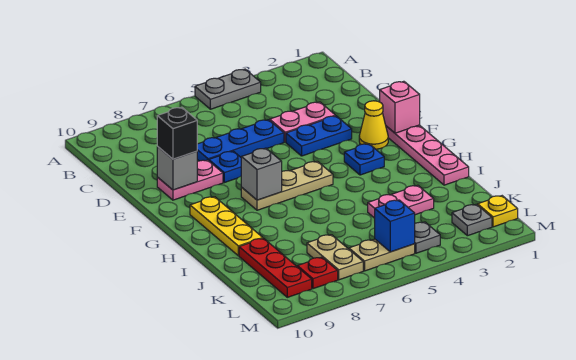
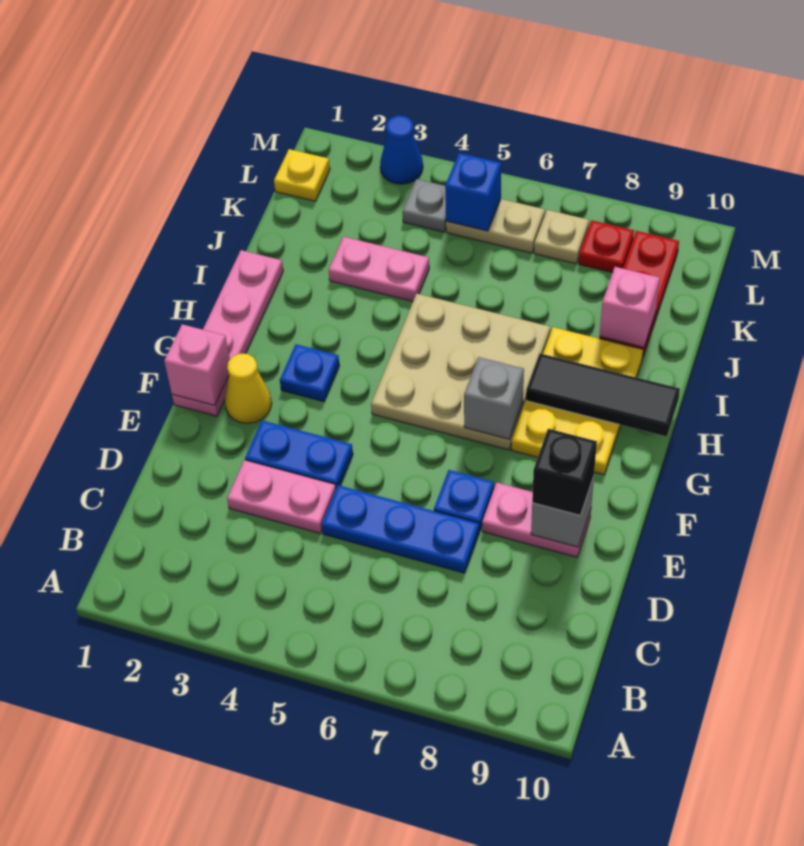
grey plate A4:A5 level 1 -> none
tan plate G5:G7 level 1 -> tan plate G5:I7 level 1
yellow plate G9:I9 level 1 -> yellow plate G8:I9 level 1
none -> black tile H8:H10 level 2
none -> pink brick J9 level 2
tan plate K7:L7 level 1 -> tan plate L7 level 1
grey plate L2 level 1 -> none
none -> blue cone M3 level 1

